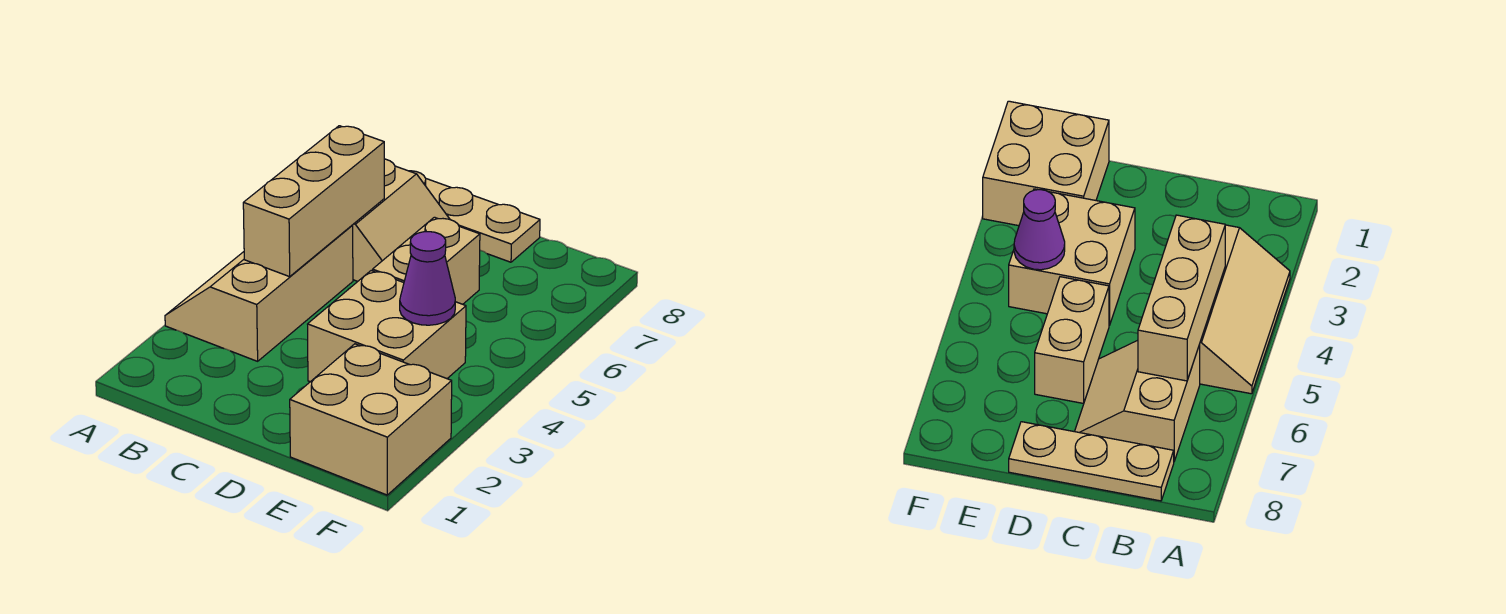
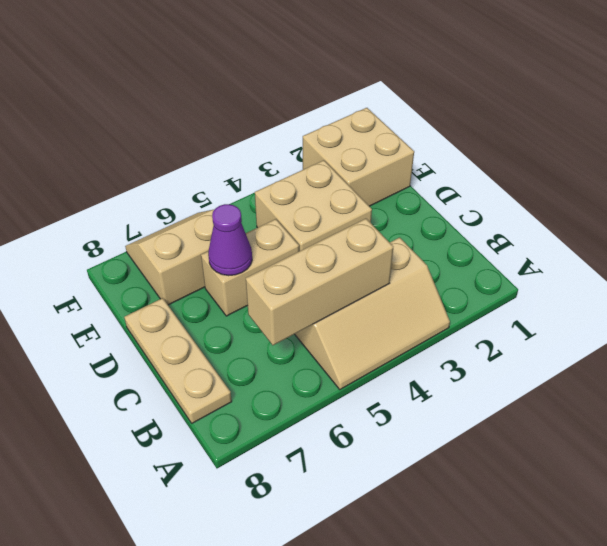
tan slope B6:C7 level 1 top B -> tan slope E6:F7 level 1 top E
purple cone E4 level 2 -> purple cone D6 level 2

